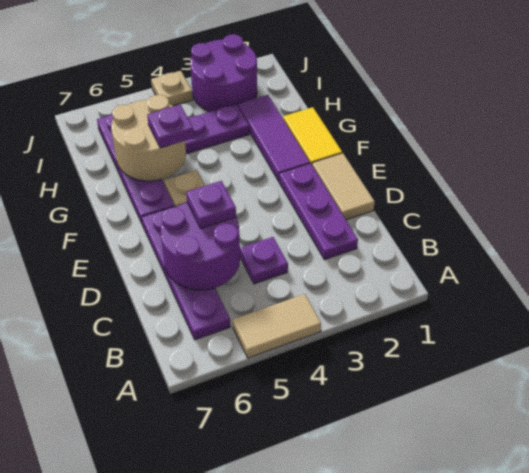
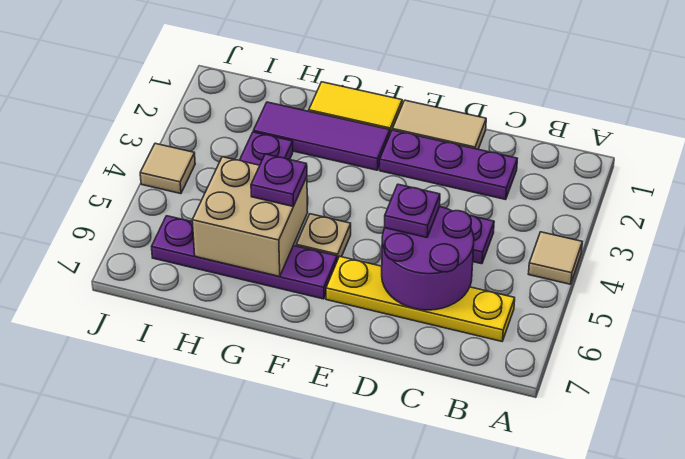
tan tile A4:A5 level 1 -> tan tile A4 level 1
purple plate B6:E6 level 1 -> yellow plate B6:E6 level 1
tan round brick G5:H6 level 2 -> tan brick G5:H6 level 2
purple round brick I2:J3 level 1 -> none
tan plate J4 level 1 -> tan tile J4 level 1

